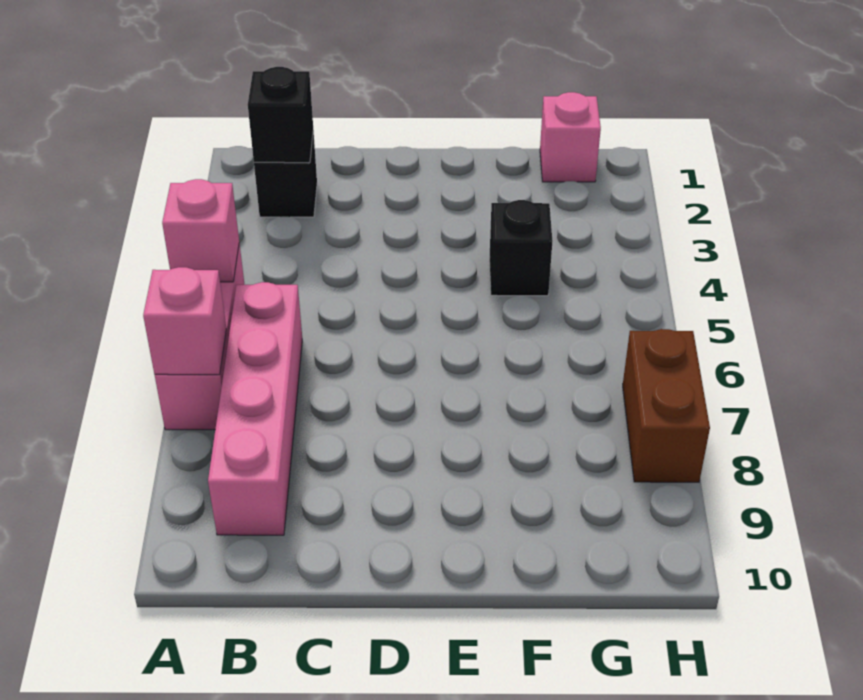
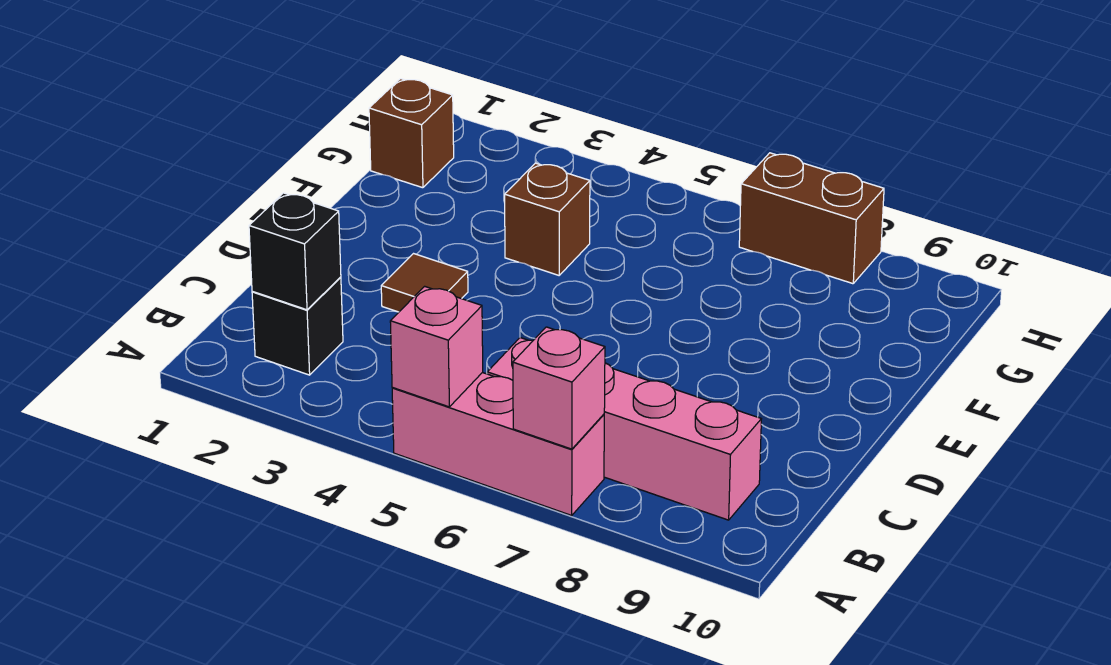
none -> brown tile D3 level 1
black brick F4 level 1 -> brown brick F4 level 1
pink brick G1 level 1 -> brown brick G1 level 1

